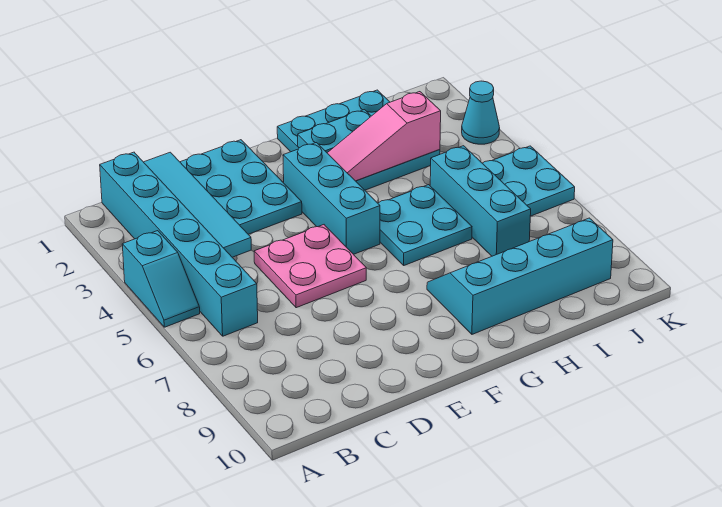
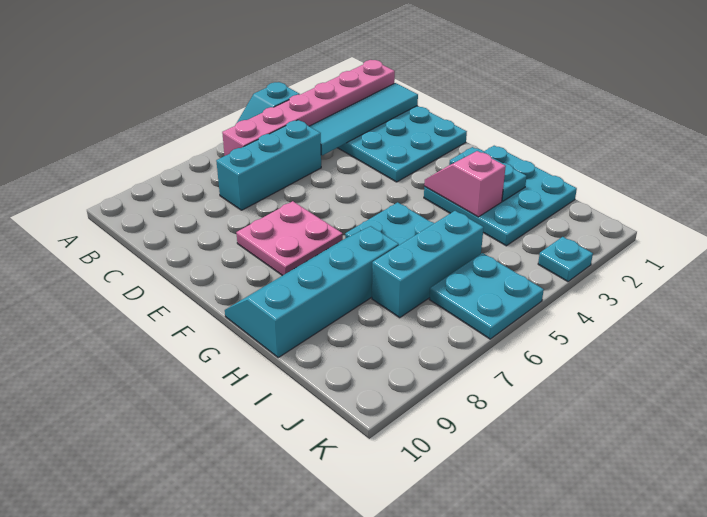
cyan brick B1:B6 level 1 -> pink brick B1:B6 level 1
pink plate D5:E6 level 1 -> pink plate E7:F8 level 1
cyan brick F3:F5 level 1 -> cyan brick C5:C7 level 1
pink slope G3:I3 level 2 top I -> pink slope G3:H3 level 2 top H
cyan slope G8:J9 level 1 top 9 -> cyan slope G7:H10 level 1 top H
cyan cone K3 level 1 -> cyan plate K3 level 1

